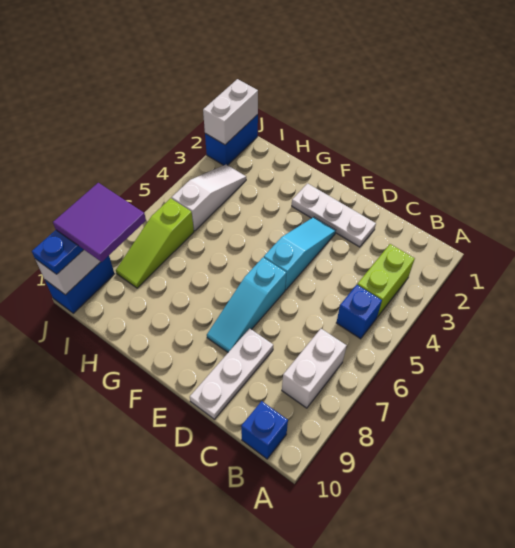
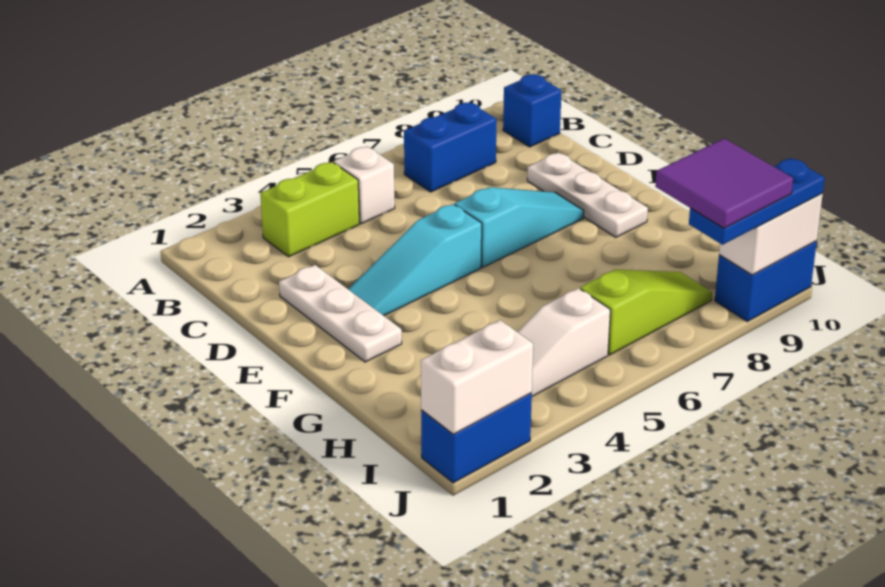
blue brick B5 level 1 -> white brick B5 level 1
white brick B7:B8 level 1 -> blue brick B7:B8 level 1
white plate D8:D10 level 1 -> white plate D9:F9 level 1

